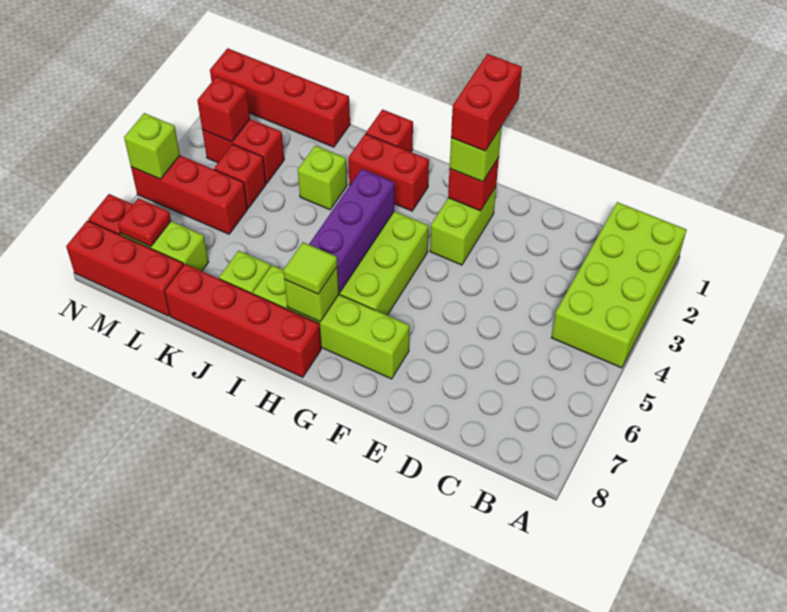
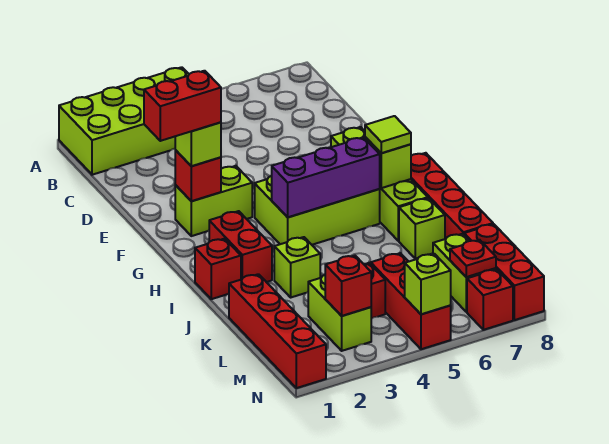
red brick L3:M3 level 1 -> lime brick L3:M3 level 1

